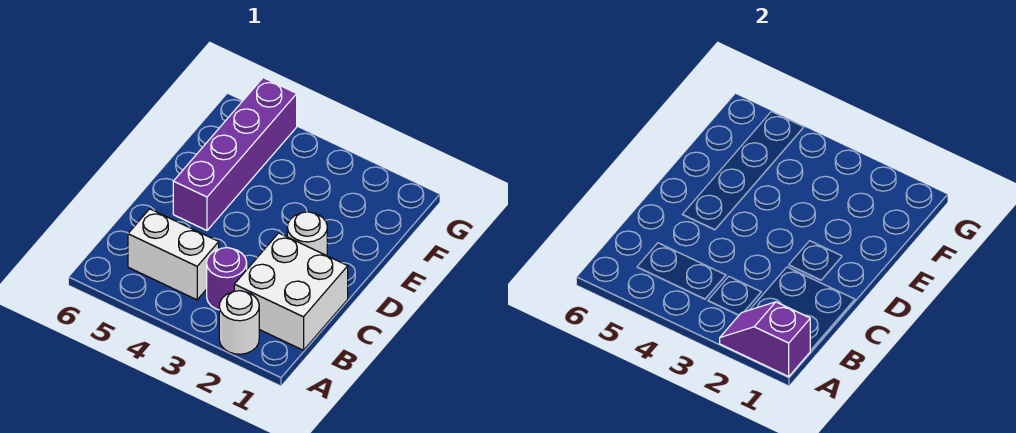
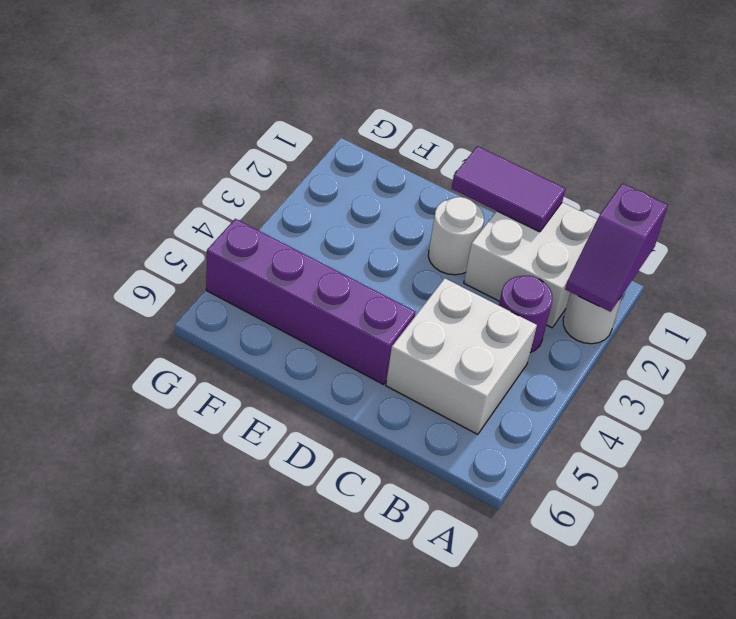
white brick B4:B5 level 1 -> white brick B4:C5 level 1
none -> purple tile C1:D1 level 2

